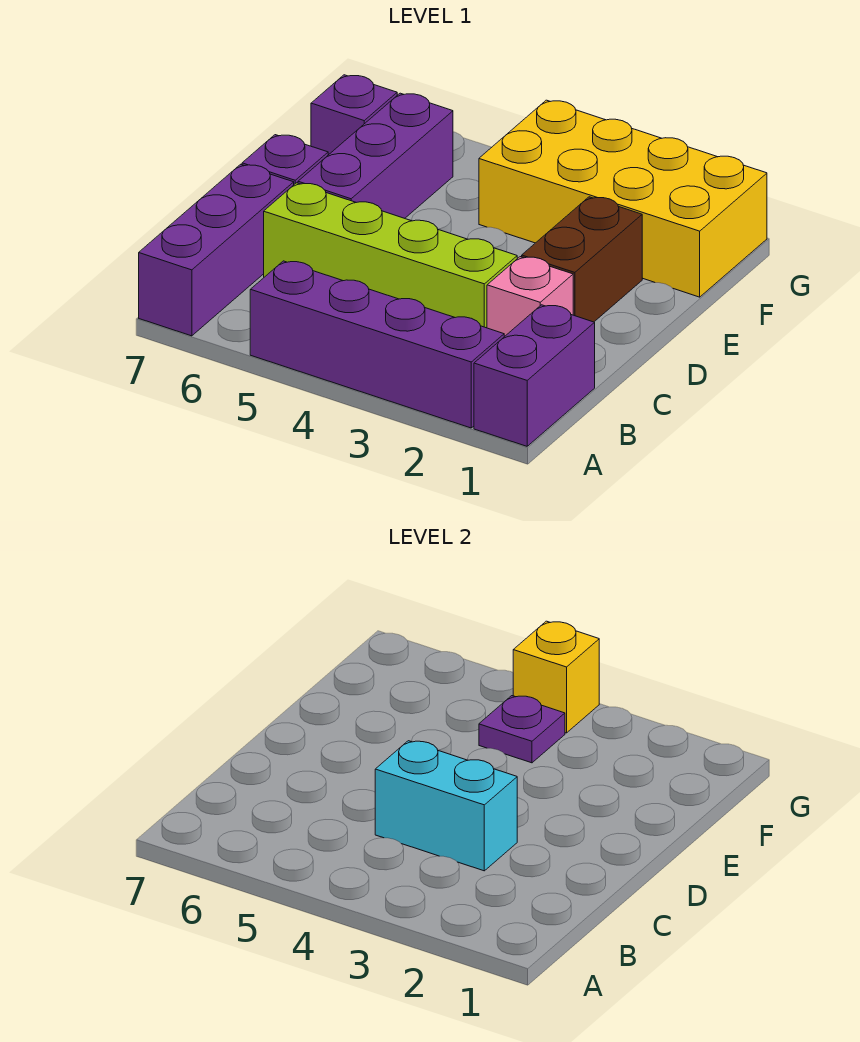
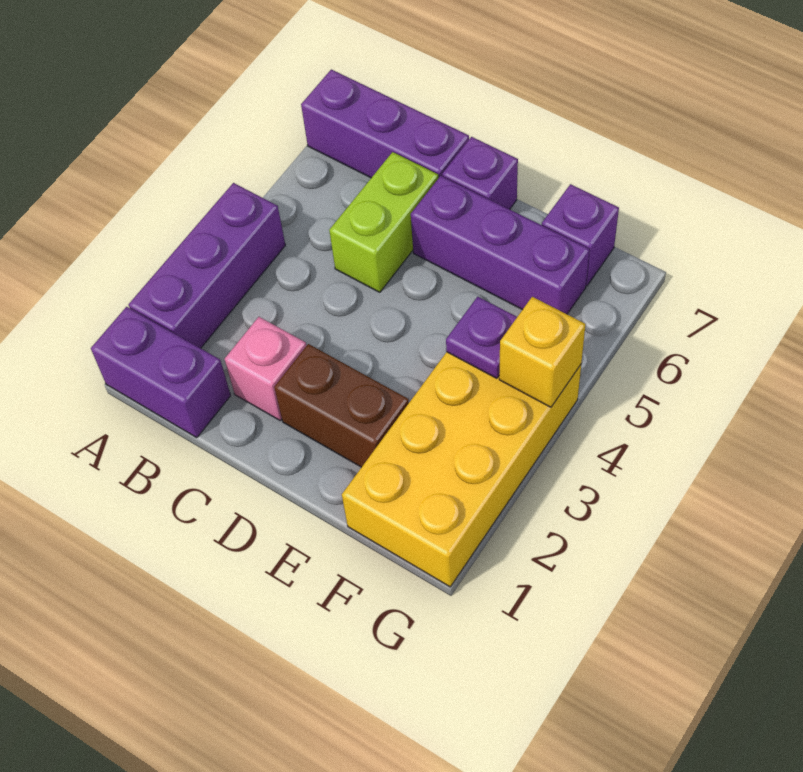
purple brick A2:A5 level 1 -> purple brick A2:A4 level 1
lime brick C3:C6 level 1 -> lime brick C5:C6 level 1
cyan brick C3:C4 level 2 -> none

